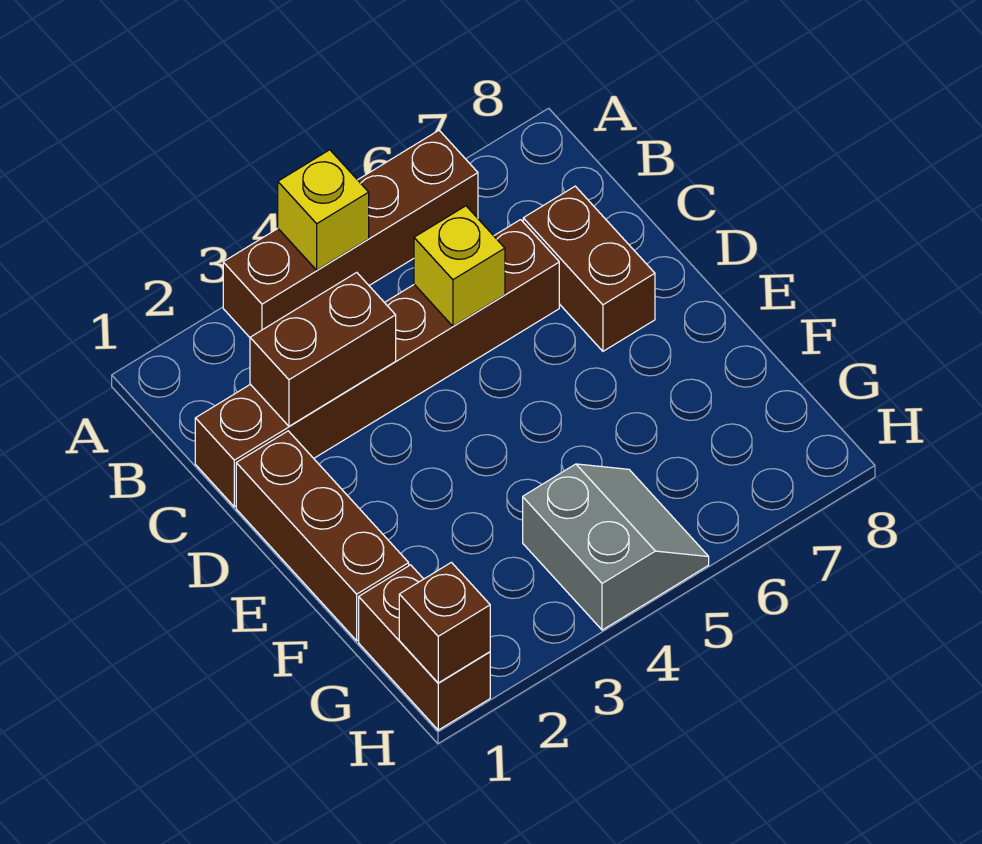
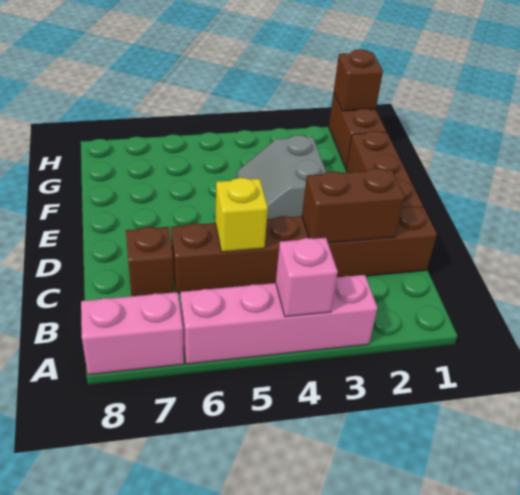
brown brick A3:A6 level 1 -> pink brick A3:A6 level 1
yellow brick A4 level 2 -> pink brick A4 level 2
none -> pink brick A7:A8 level 1
brown brick C7:D7 level 1 -> brown brick C7 level 1
grey slope G4:H5 level 1 top 4 -> grey slope E3:F4 level 1 top 3

